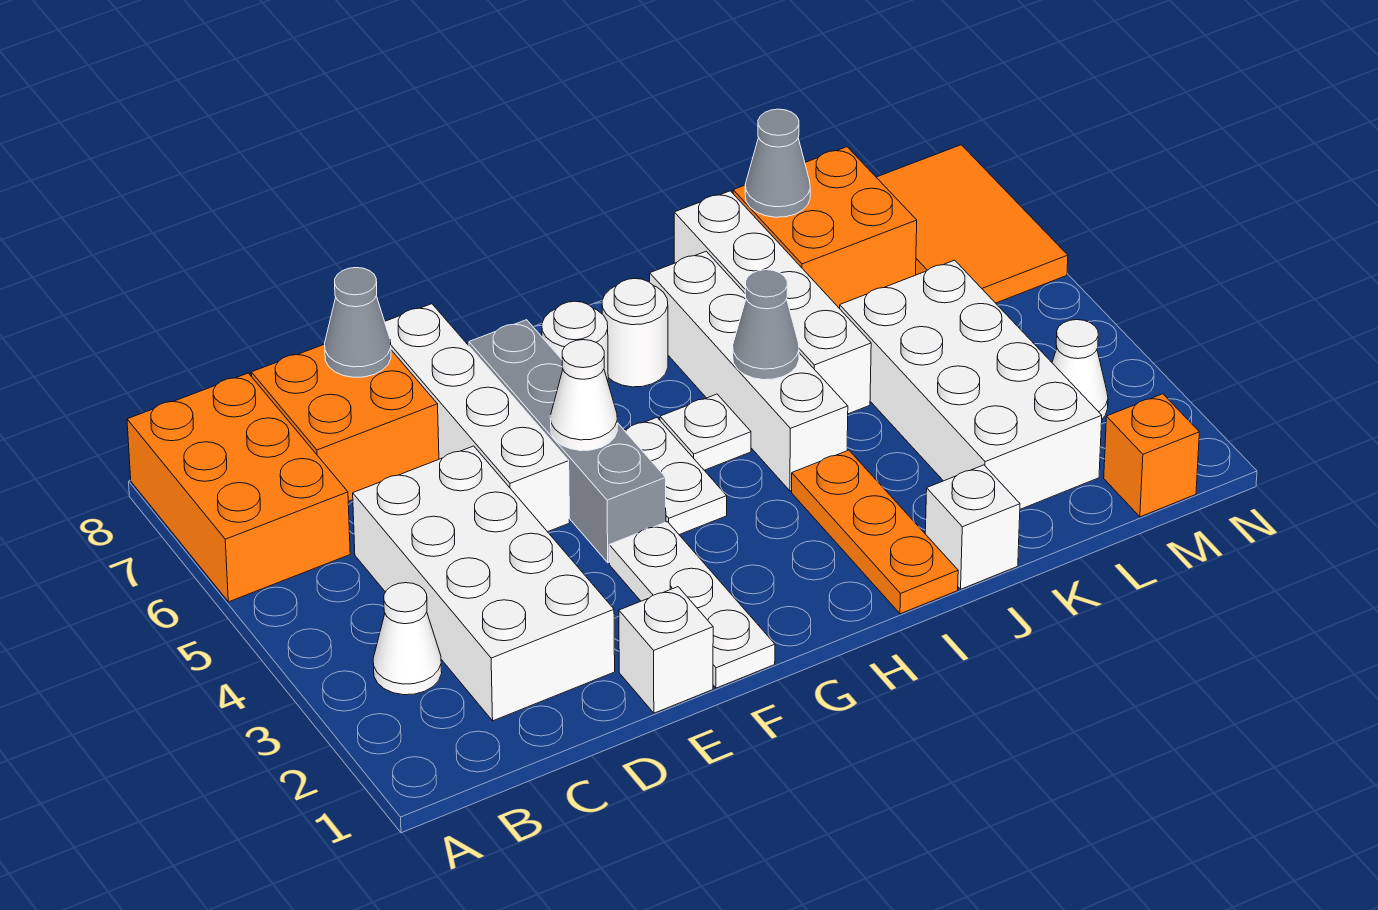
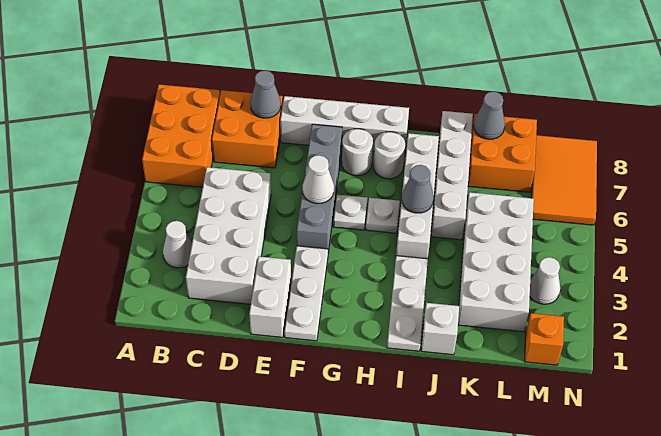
white brick E1 level 1 -> white brick E1:E2 level 1
white brick E5:E8 level 1 -> white brick E8:H8 level 1
white plate G4:G5 level 1 -> white plate G5 level 1
orange plate I1:I3 level 1 -> white plate I1:I3 level 1

